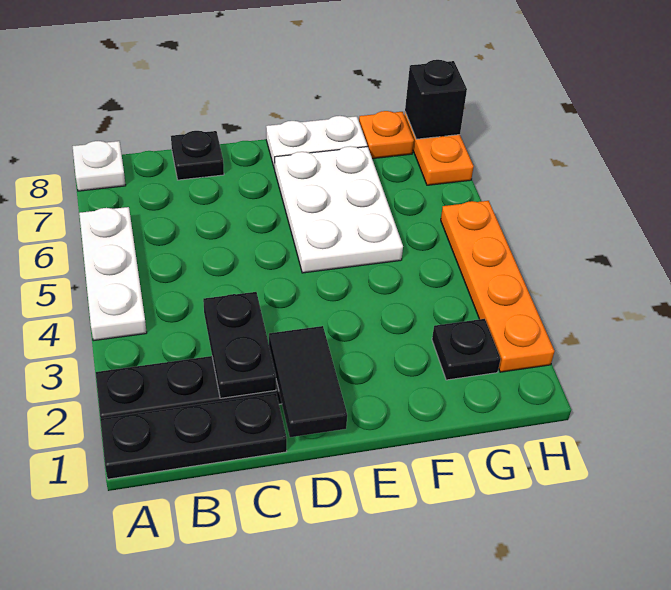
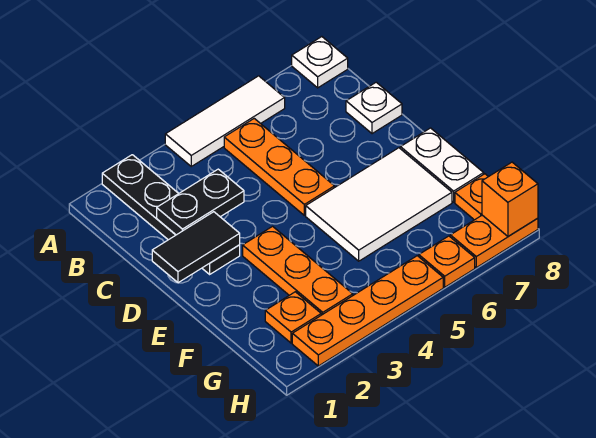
black plate A1:C1 level 1 -> none
white plate A4:A6 level 1 -> white tile A4:A6 level 1
none -> orange plate B5:D5 level 1
black plate C8 level 1 -> white plate C8 level 1
none -> orange plate E3:G3 level 1
white plate E5:F7 level 1 -> white tile E5:F7 level 1
black plate G2 level 1 -> orange plate G2 level 1
none -> orange plate H6 level 1
black brick H8 level 2 -> orange brick H8 level 2

